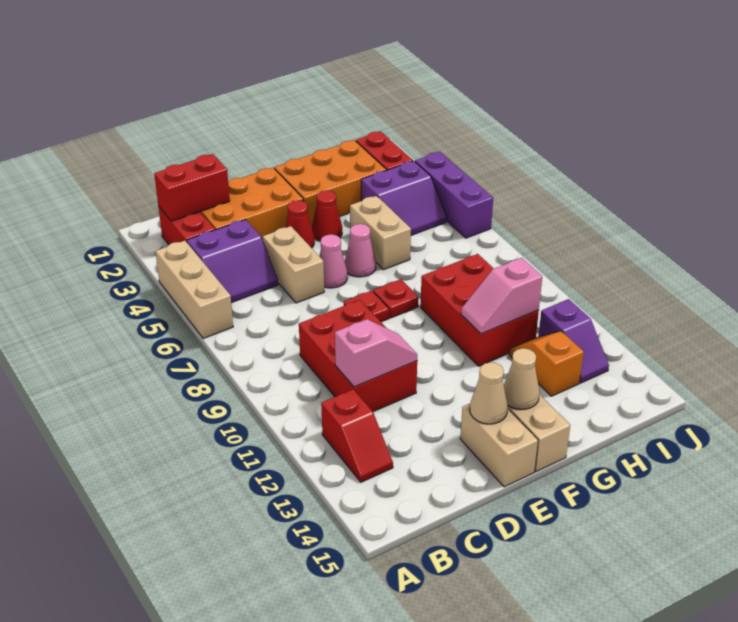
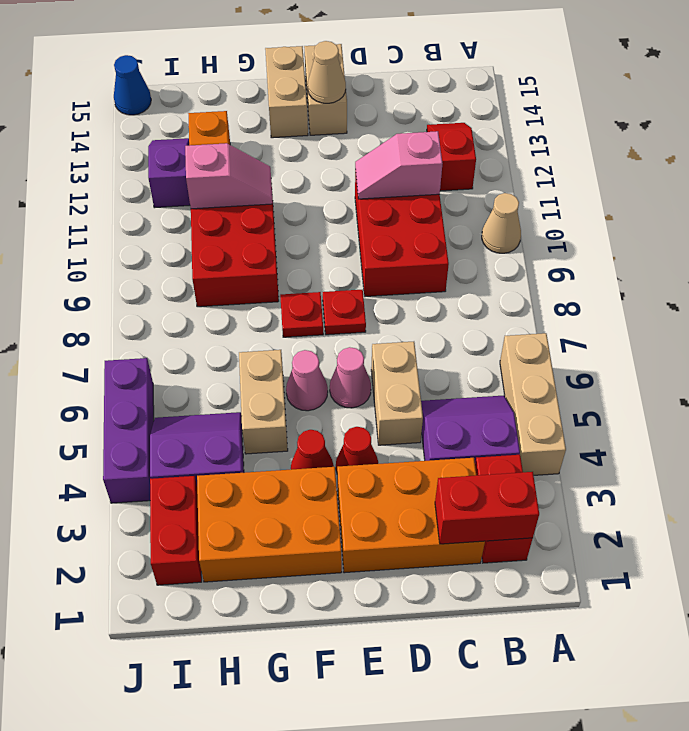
tan cone F14 level 2 -> tan cone A10 level 1
none -> blue cone J15 level 1

